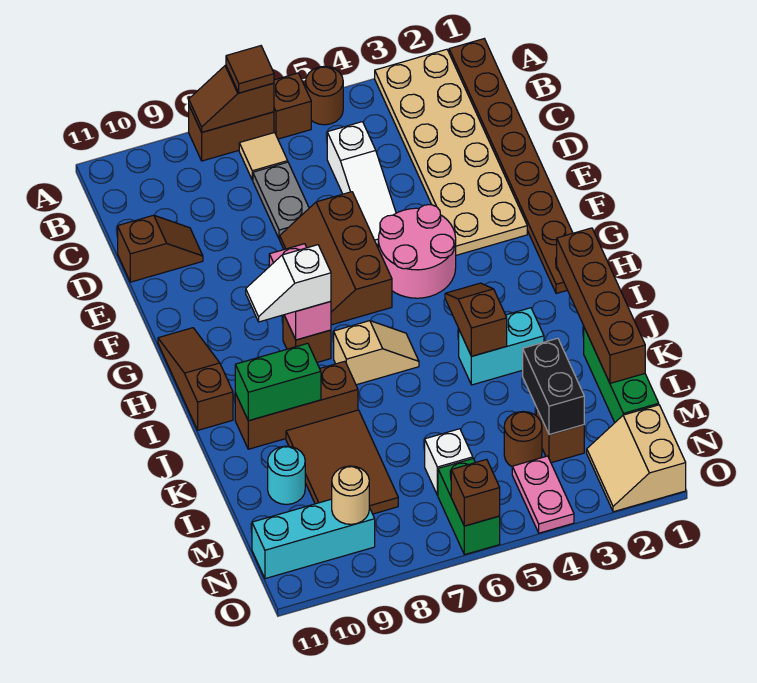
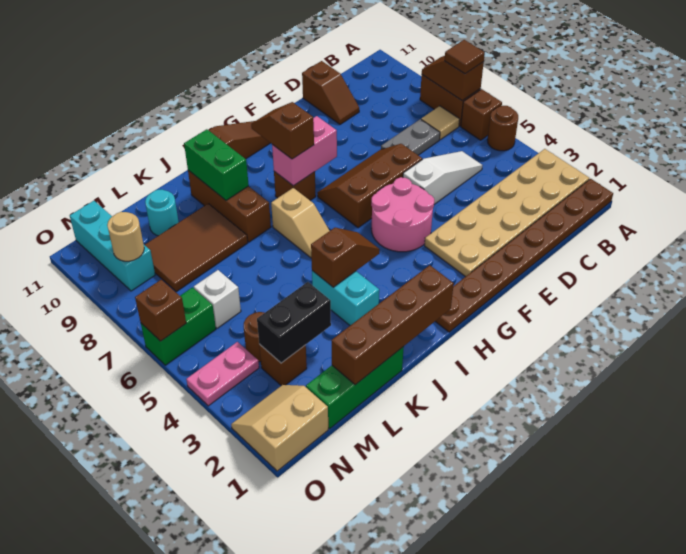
white slope C5:E5 level 1 top C -> white slope C5:E5 level 1 top E
white slope H8:H9 level 3 top 8 -> brown slope H8:H9 level 3 top 8

